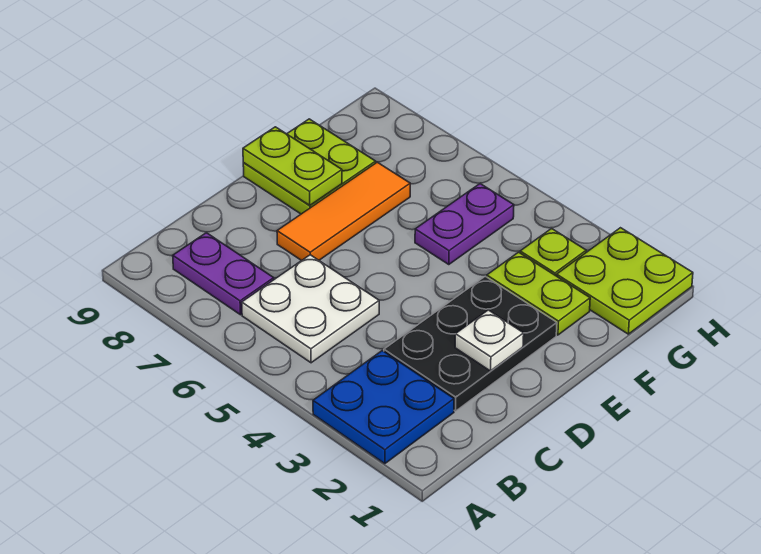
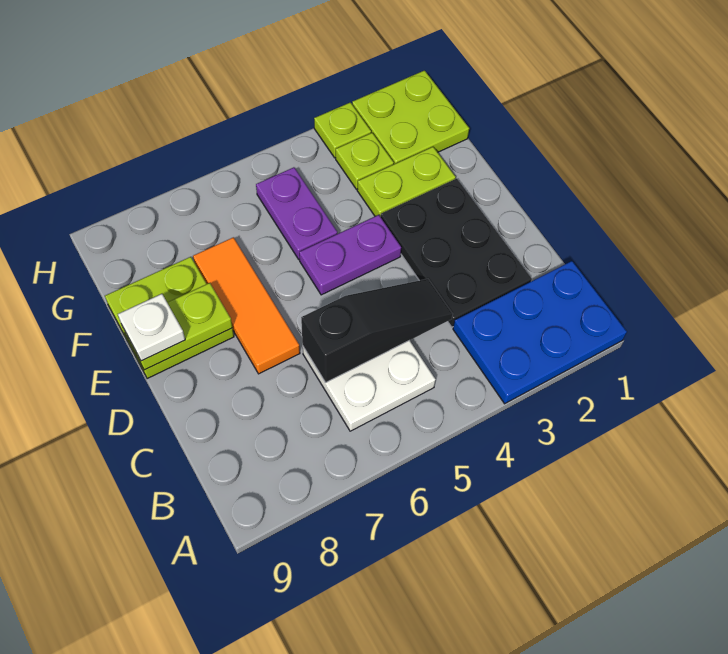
blue plate A2:B3 level 1 -> blue plate A1:B3 level 1
purple plate B7:B8 level 1 -> purple plate E4:E5 level 1
none -> black slope C4:C6 level 2 top 6
white plate D2 level 2 -> white plate E9 level 3
none -> lime plate H3 level 1

